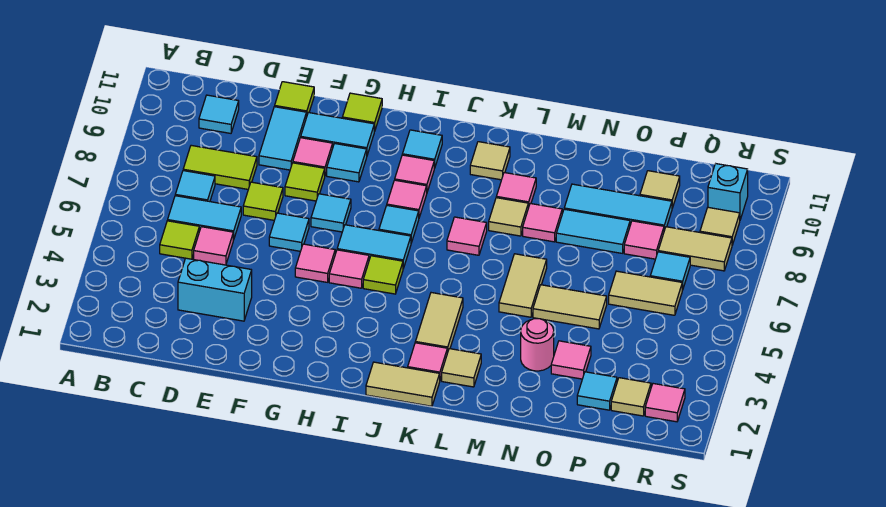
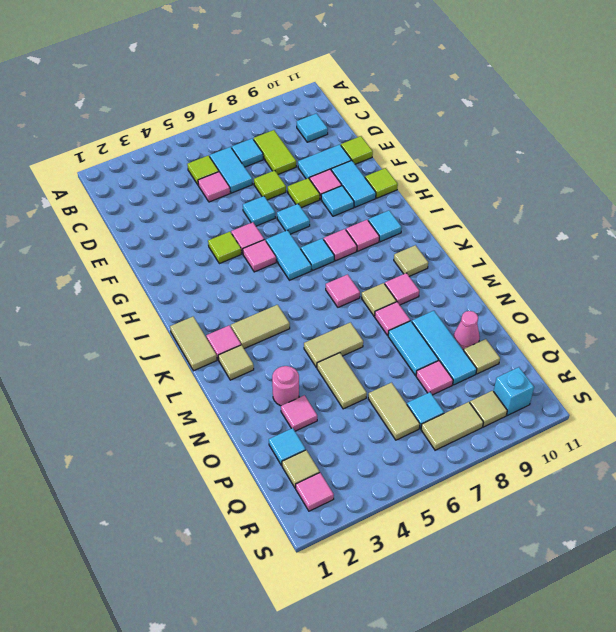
cyan brick D3:E3 level 1 -> none
lime tile I5 level 1 -> lime tile G4 level 1
none -> pink cone O10 level 1
tan tile Q8:R8 level 1 -> tan tile R7:R8 level 1

